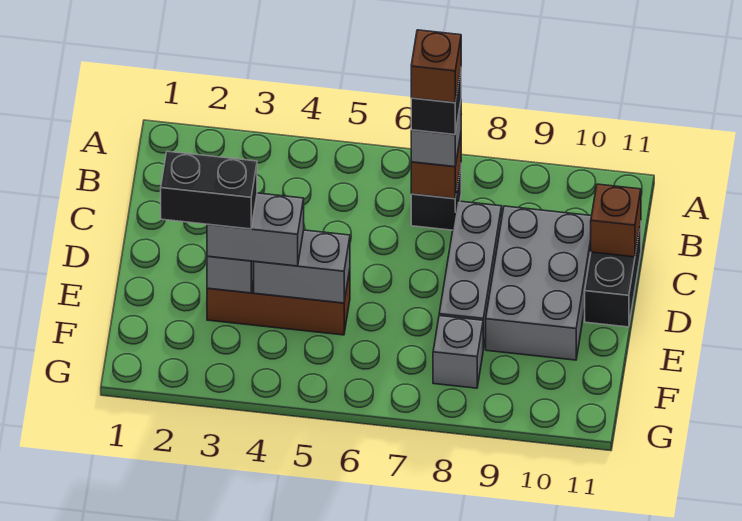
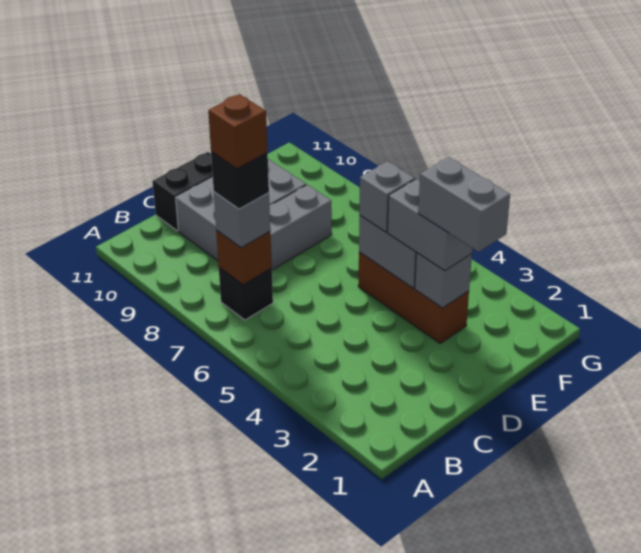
brown brick C11 level 2 -> none
black brick E2:E3 level 4 -> grey brick E2:E3 level 4
grey brick F8 level 1 -> grey brick E5 level 3

